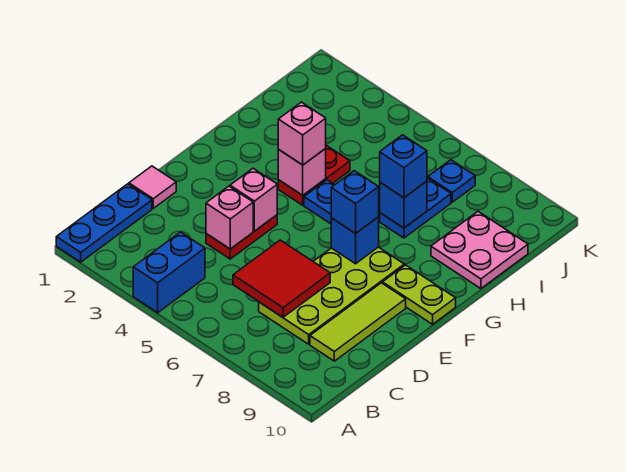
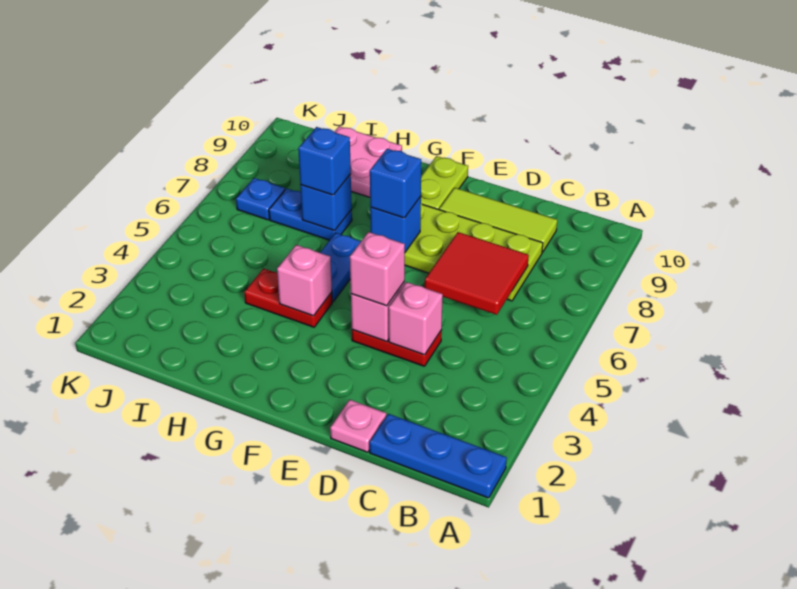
blue brick A4:B4 level 1 -> none
pink tile D1 level 1 -> pink plate D1 level 1
pink brick G4 level 3 -> pink brick E4 level 3

